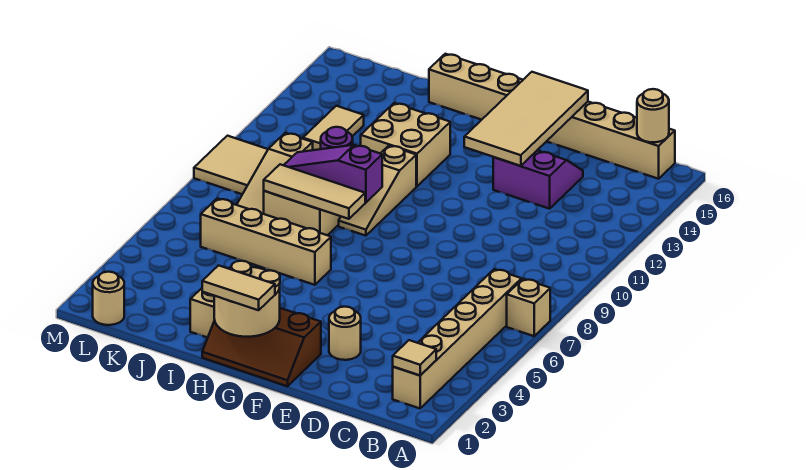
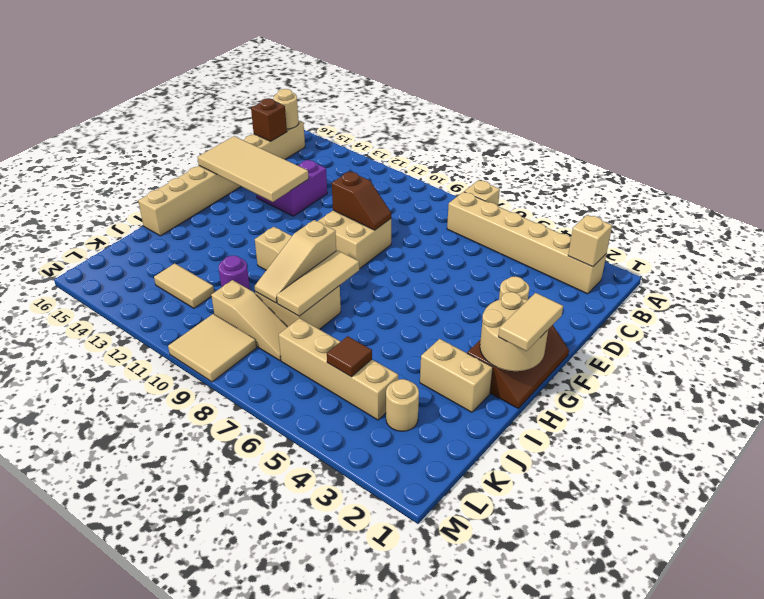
tan tile B2 level 2 -> tan brick B2 level 2
none -> brown brick C16 level 2
none -> brown slope E9:E10 level 2 top 10
tan brick H6:K6 level 1 -> tan brick K4:K7 level 1
purple slope H9:J9 level 2 top H -> tan slope H9:J9 level 2 top H
tan brick H12:I13 level 1 -> tan brick E9:F10 level 1
none -> brown tile K5 level 2
tan round brick L1 level 1 -> tan round brick K3 level 1

